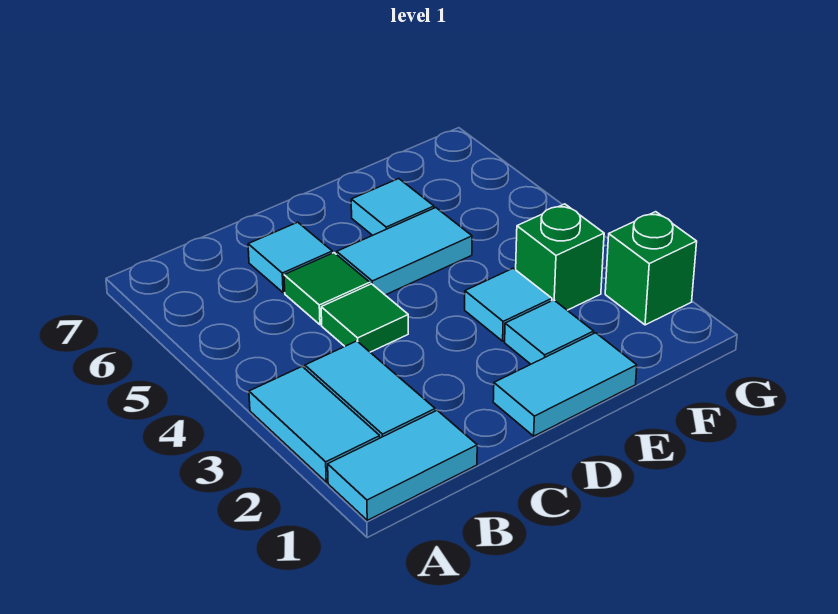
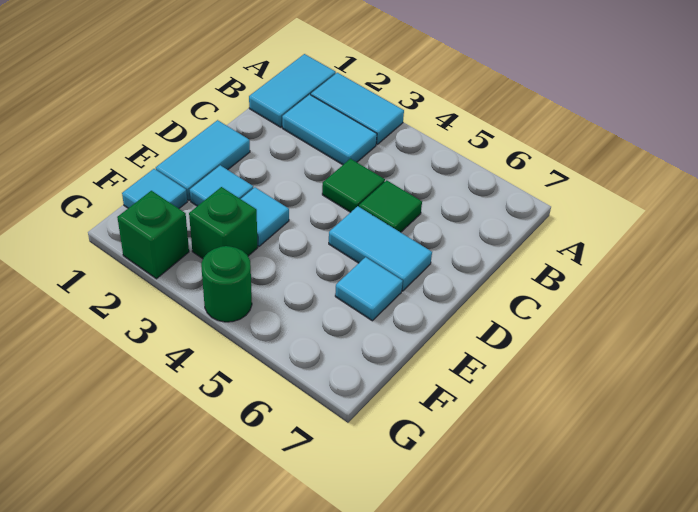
cyan tile C6 level 1 -> cyan tile F1 level 1
cyan tile D5:E5 level 1 -> cyan tile D5:D6 level 1
none -> green round brick G4 level 1

